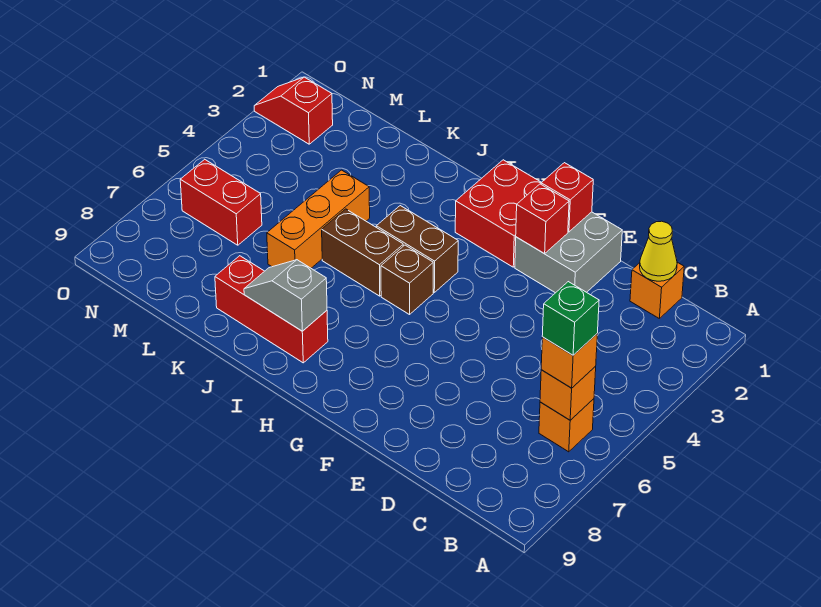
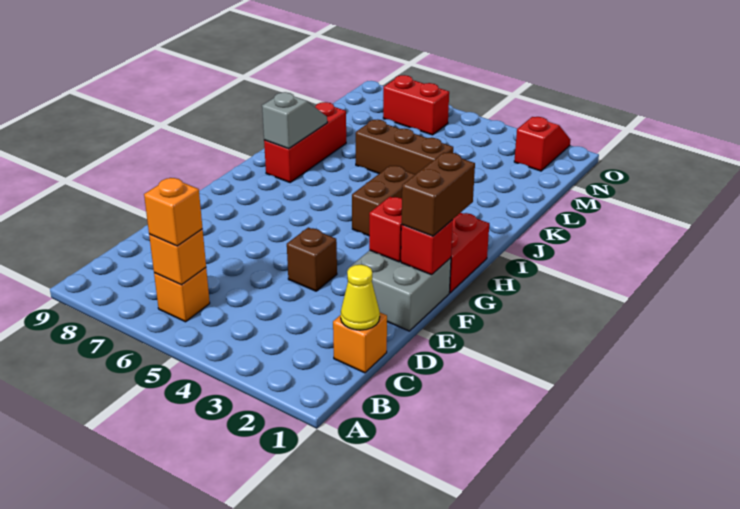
green brick B6 level 4 -> none
brown brick H5 level 1 -> brown brick E4 level 1
brown brick I5:J5 level 1 -> brown brick F1:G1 level 3
orange brick K4:K6 level 1 -> brown brick K4:K6 level 1
red brick M6:N6 level 1 -> red brick N6:N7 level 1

